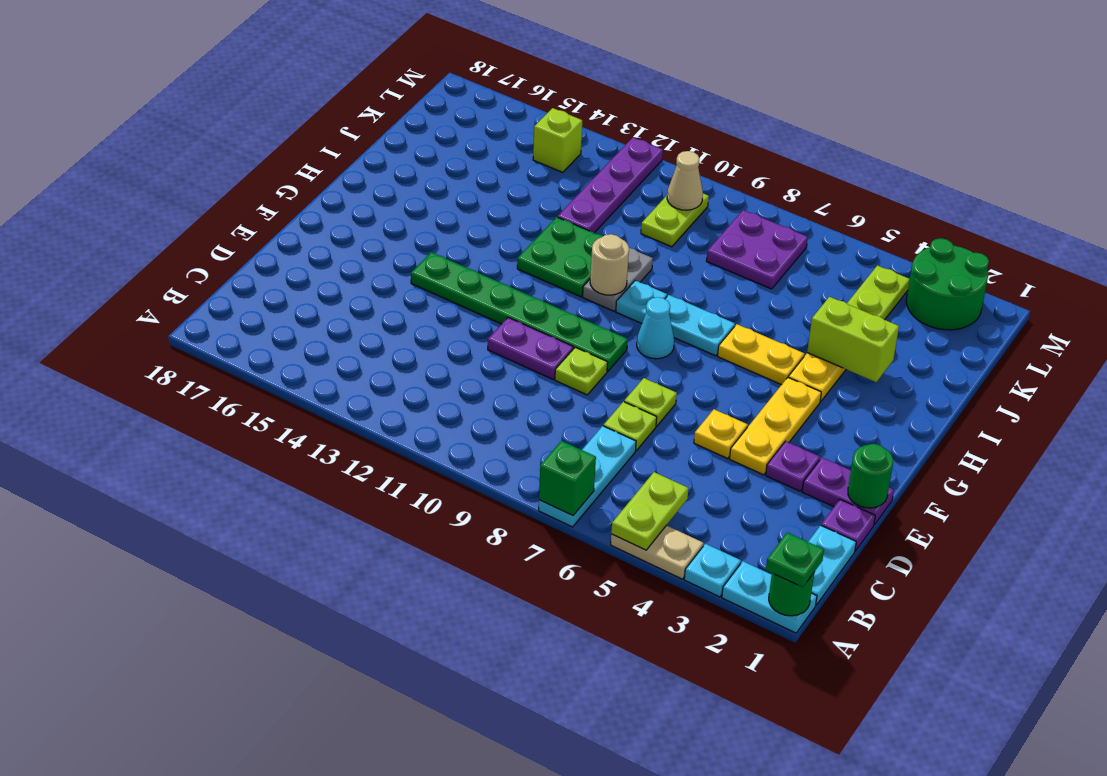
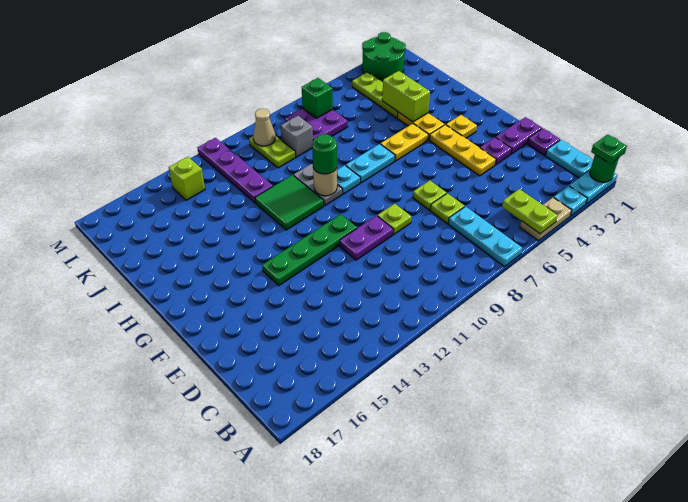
green brick A7 level 2 -> green brick L7 level 2
green round brick E1 level 2 -> green round brick H10 level 3
yellow plate E5 level 1 -> yellow plate G3 level 1
green plate F9:F14 level 1 -> green plate F11:F14 level 1
cyan cone G8 level 1 -> none
green plate H11:I12 level 1 -> green tile H11:I12 level 1
lime brick I3:I4 level 2 -> lime brick I4:J4 level 2
none -> grey brick K9 level 1

